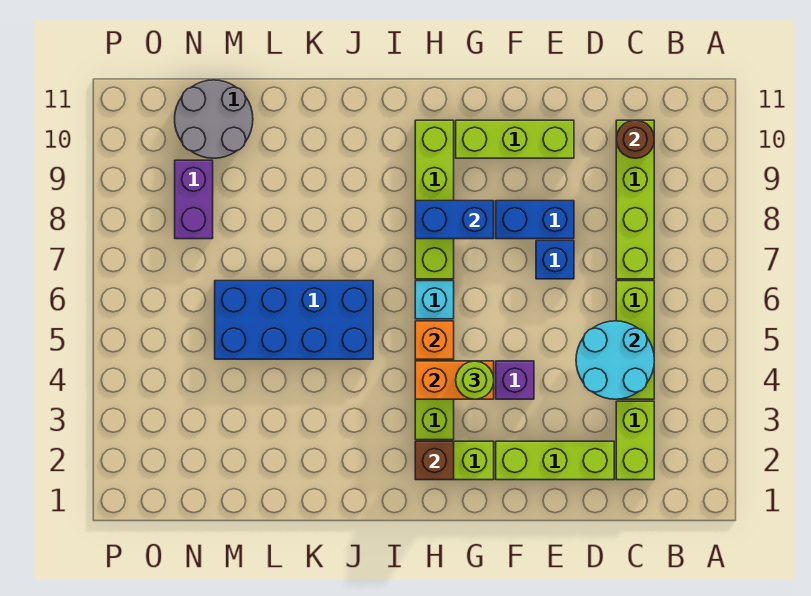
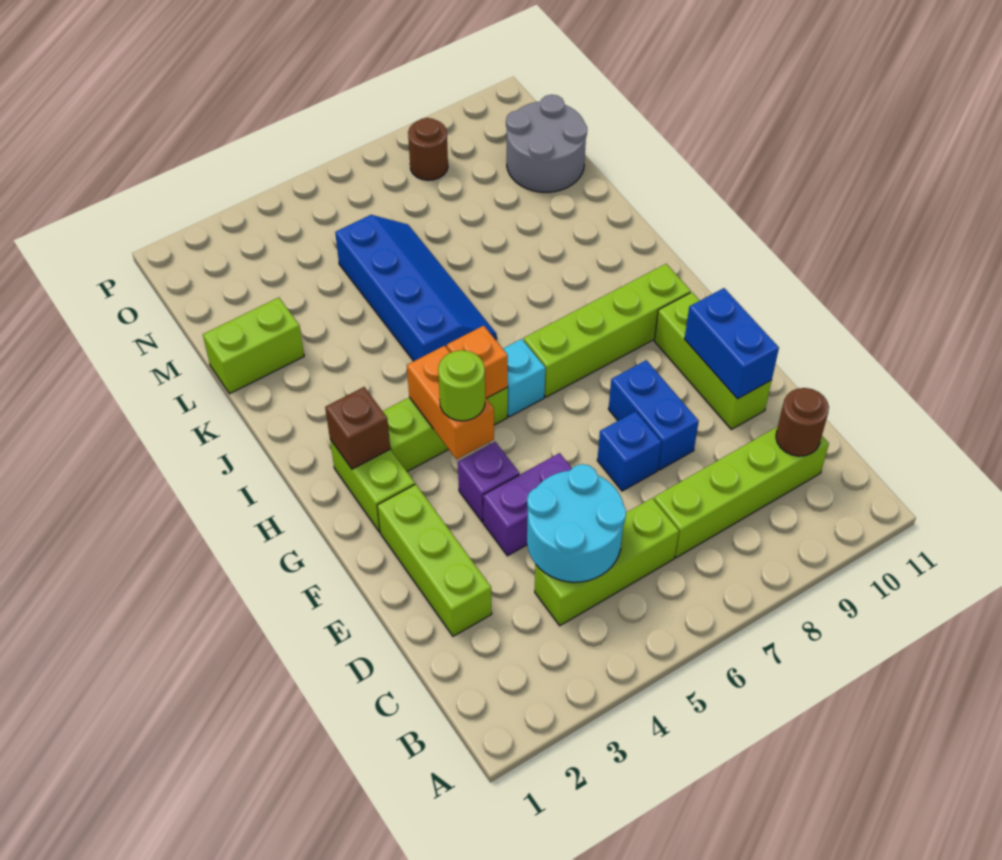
lime brick C2:C3 level 1 -> lime brick L1:L2 level 1
blue brick G8:H8 level 2 -> blue brick E10:F10 level 2
blue brick J5:M6 level 1 -> blue slope J5:M6 level 1 top 5
purple brick N8:N9 level 1 -> purple brick E4:E5 level 1
none -> brown round brick O8 level 1

